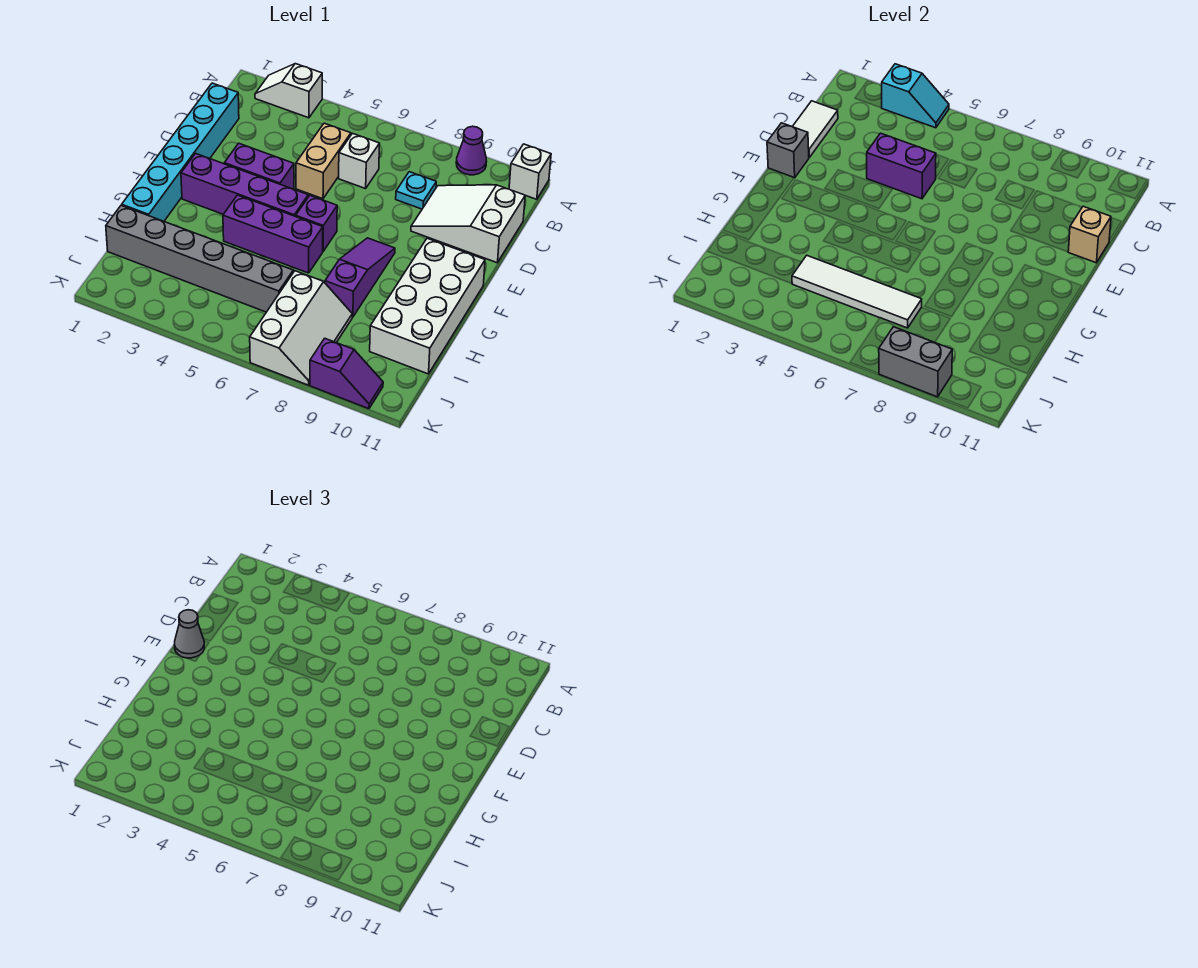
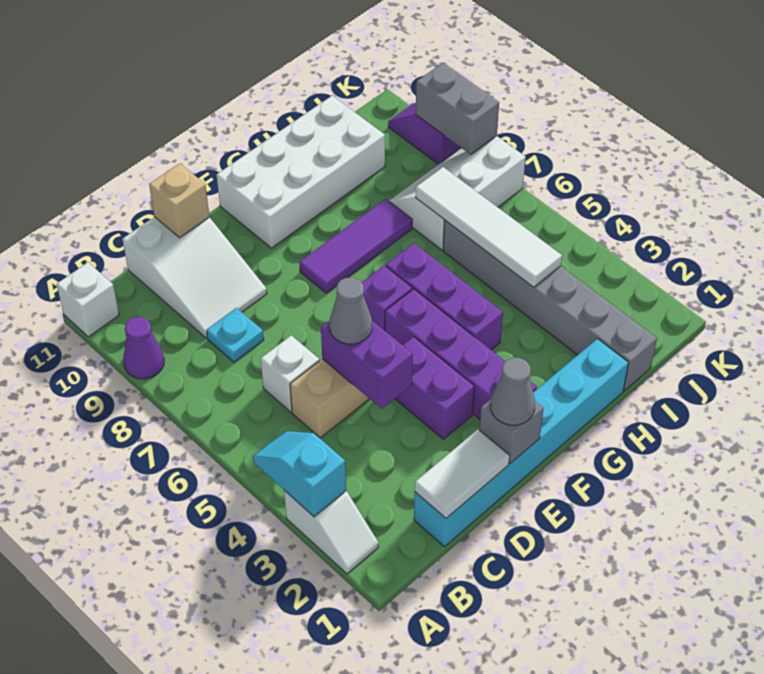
none -> grey cone D5 level 3
purple slope F8:H8 level 1 top H -> purple tile F8:H8 level 1

